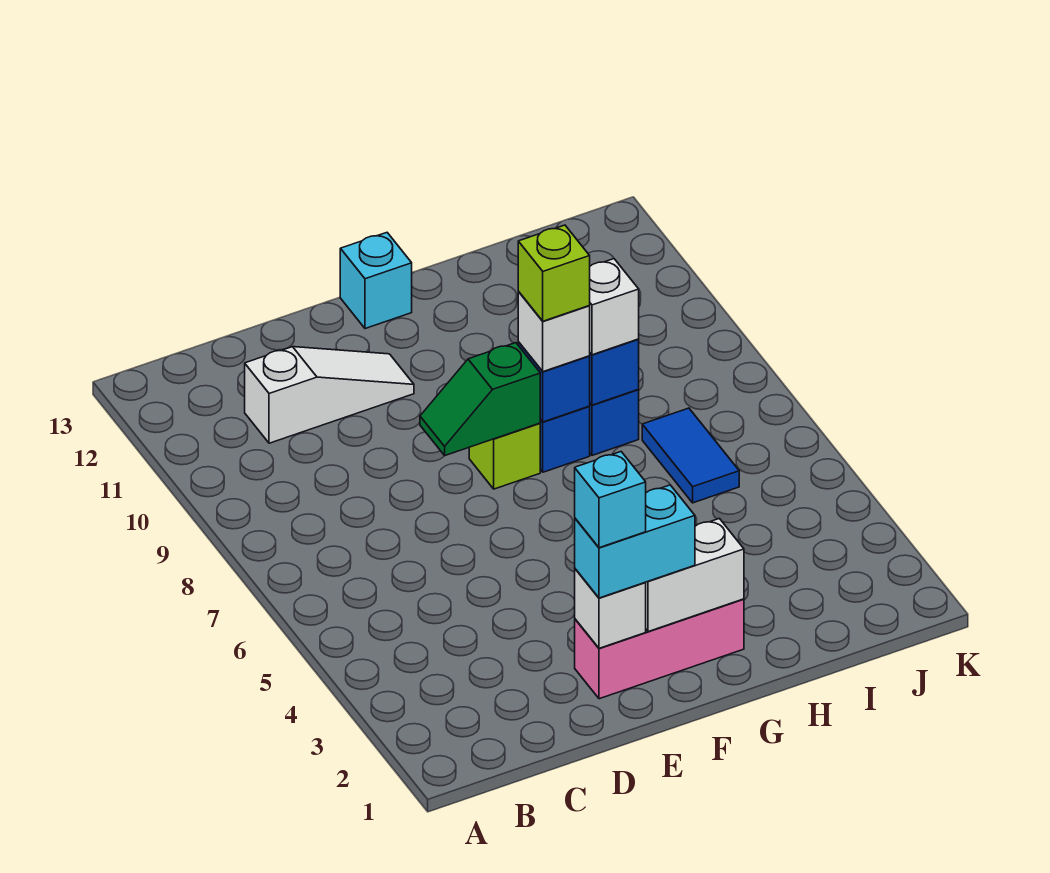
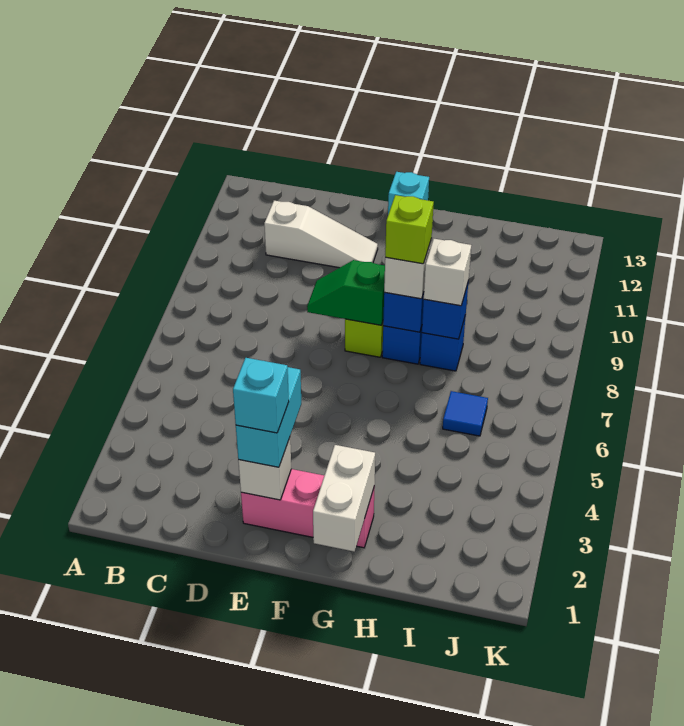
cyan brick E2:F2 level 3 -> cyan brick E2:E3 level 3
white brick F2:G2 level 2 -> white brick G1:G2 level 2
blue tile I6:I7 level 1 -> blue tile I6 level 1

